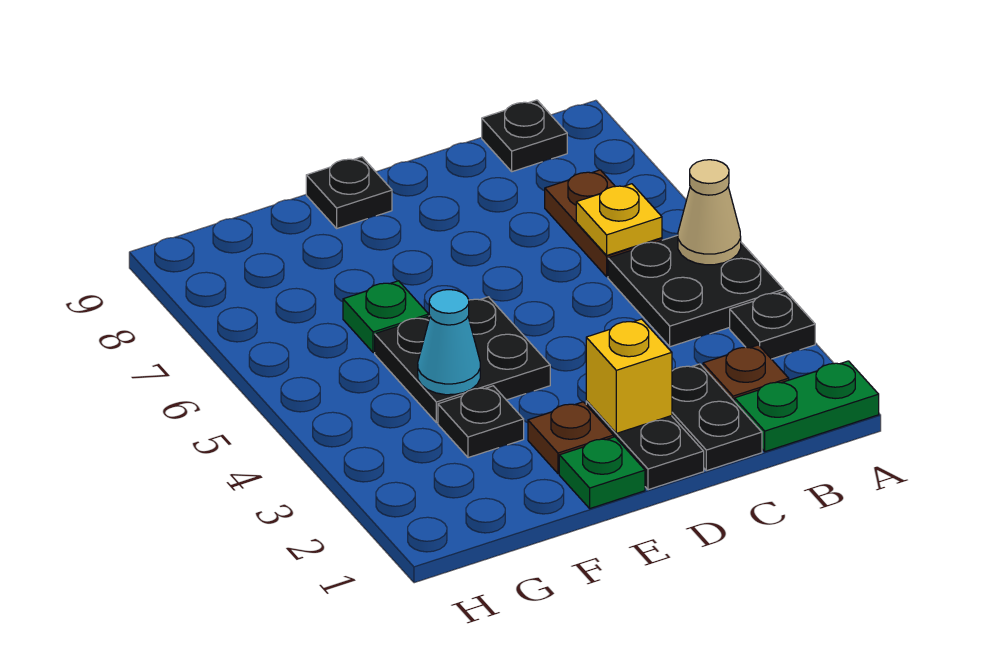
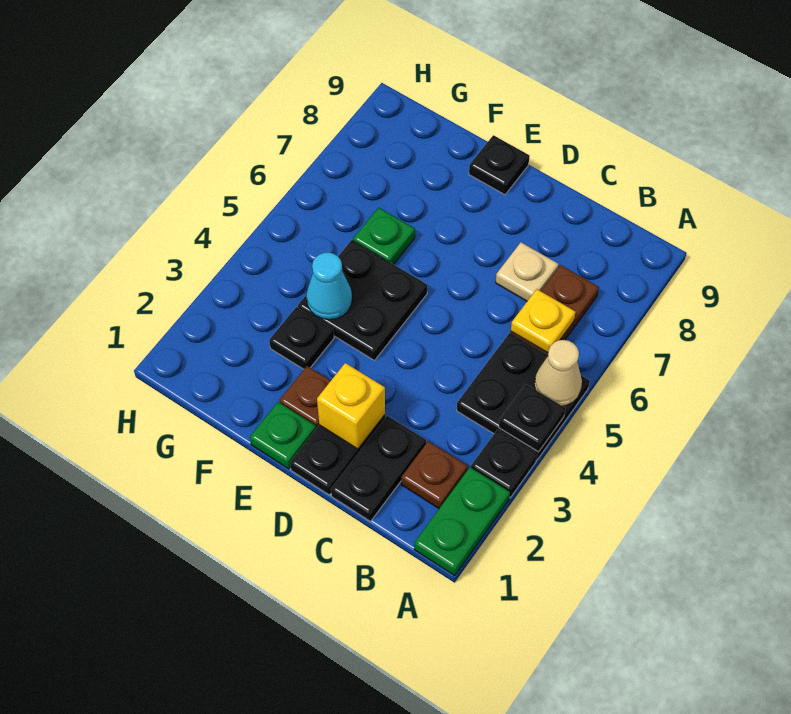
green plate A1:B1 level 1 -> green plate A1:A2 level 1
black plate B9 level 1 -> black plate A4 level 2
none -> tan plate C7 level 1

